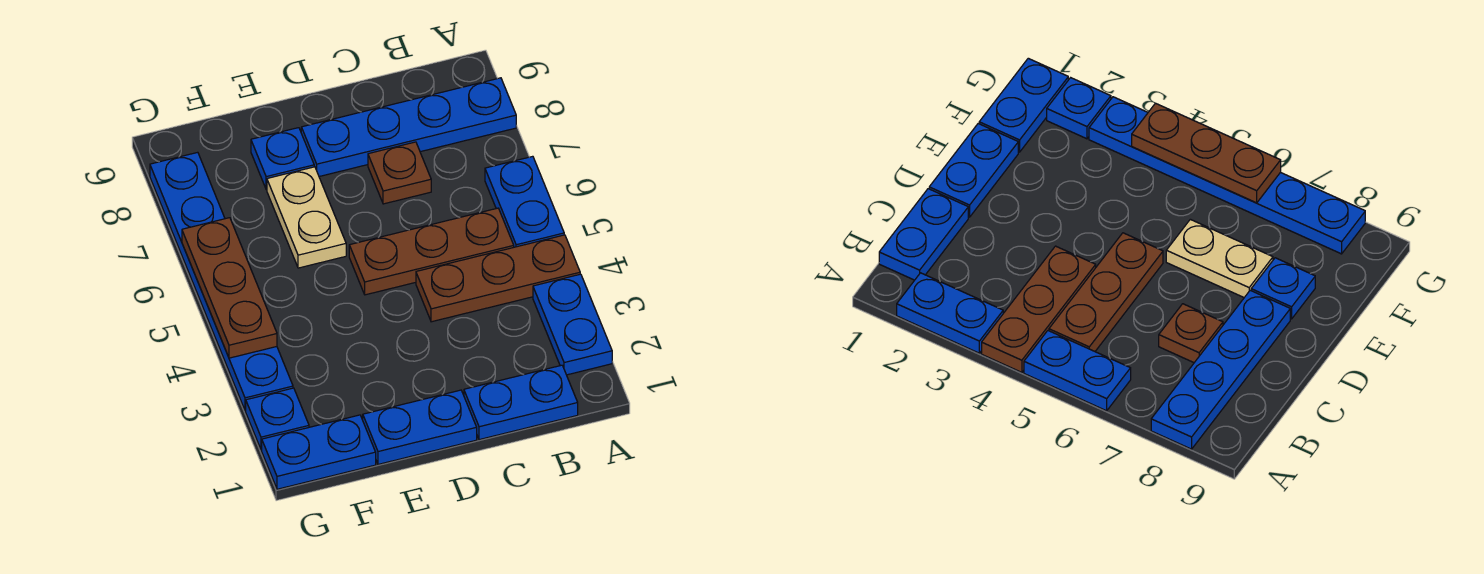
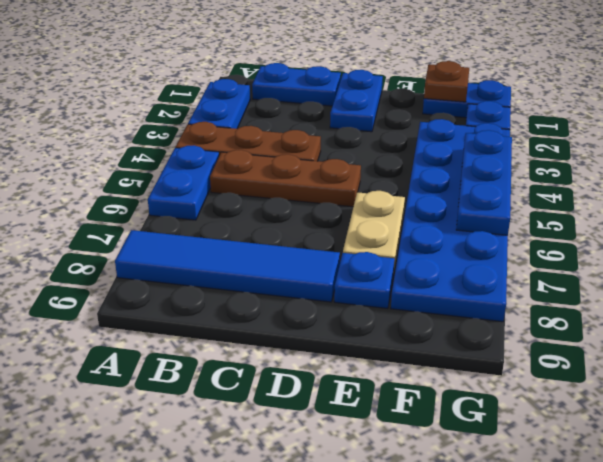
blue plate A8:D8 level 1 -> blue tile A8:D8 level 1
brown plate C7 level 1 -> brown plate F1 level 2
blue plate D1:E1 level 1 -> blue plate D1:D2 level 1
blue plate G3:G8 level 1 -> blue plate F3:G8 level 1
brown plate G4:G6 level 2 -> blue plate G4:G6 level 2

